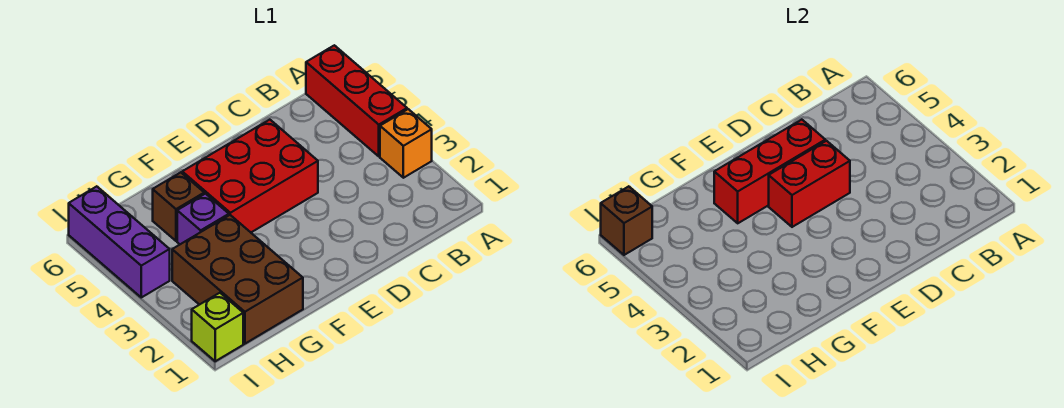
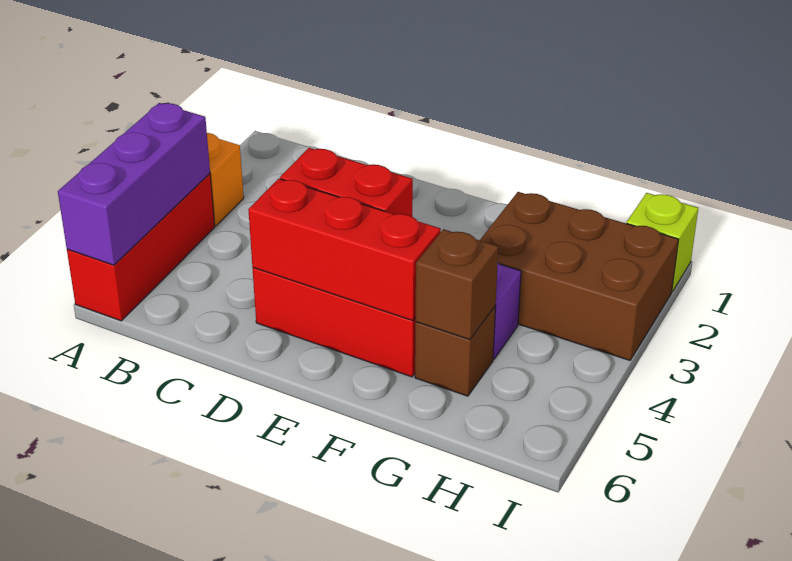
brown brick G1:H3 level 1 -> brown brick G2:I3 level 1
purple brick I4:I6 level 1 -> purple brick A4:A6 level 2
brown brick I6 level 2 -> brown brick G5 level 2

